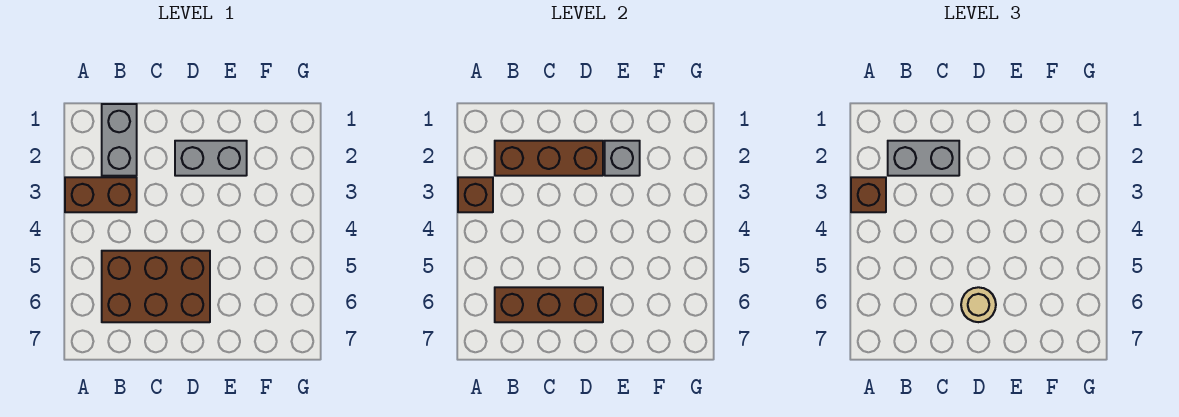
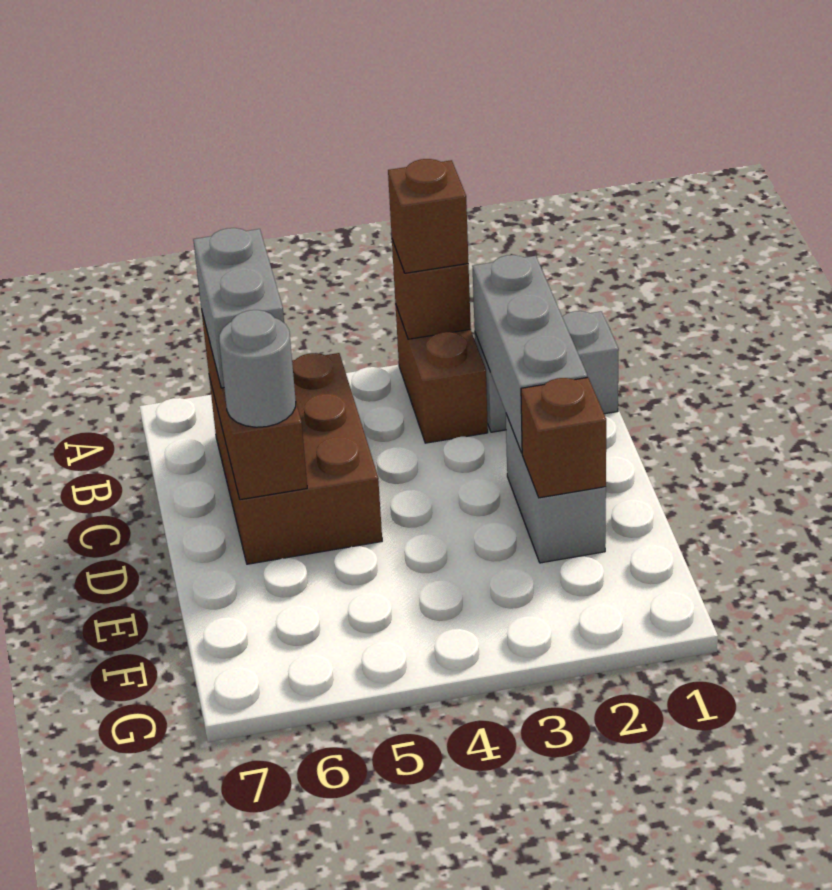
brown brick B2:D2 level 2 -> grey brick B2:D2 level 2
grey brick B2:C2 level 3 -> grey brick B6:C6 level 3
tan round brick D6 level 3 -> grey round brick D6 level 3
grey brick E2 level 2 -> brown brick E2 level 2

